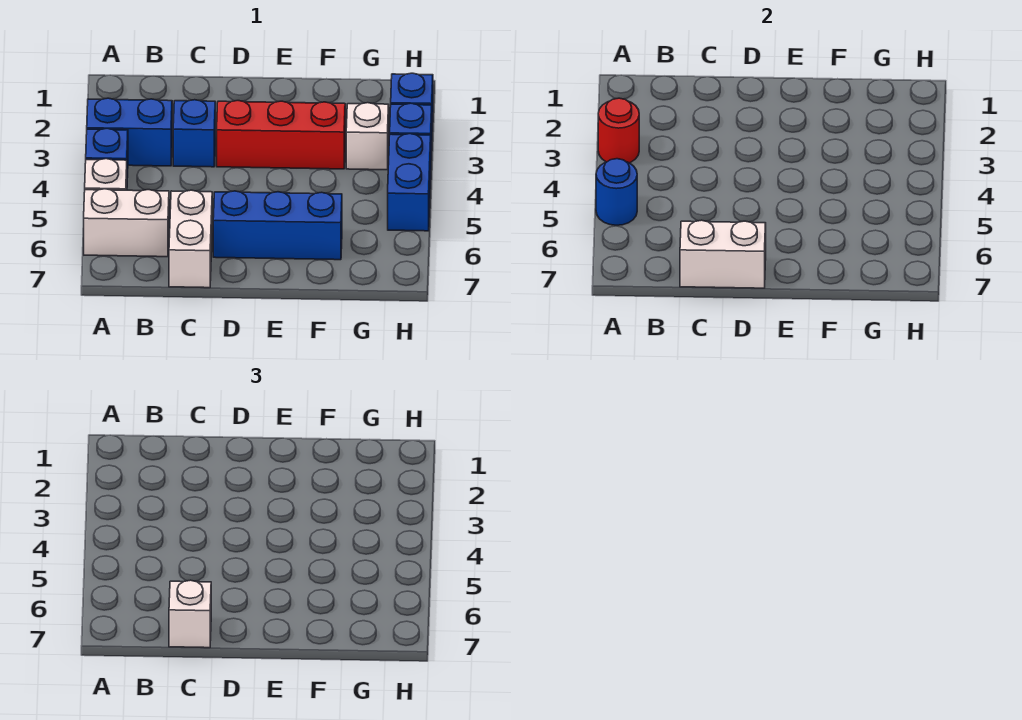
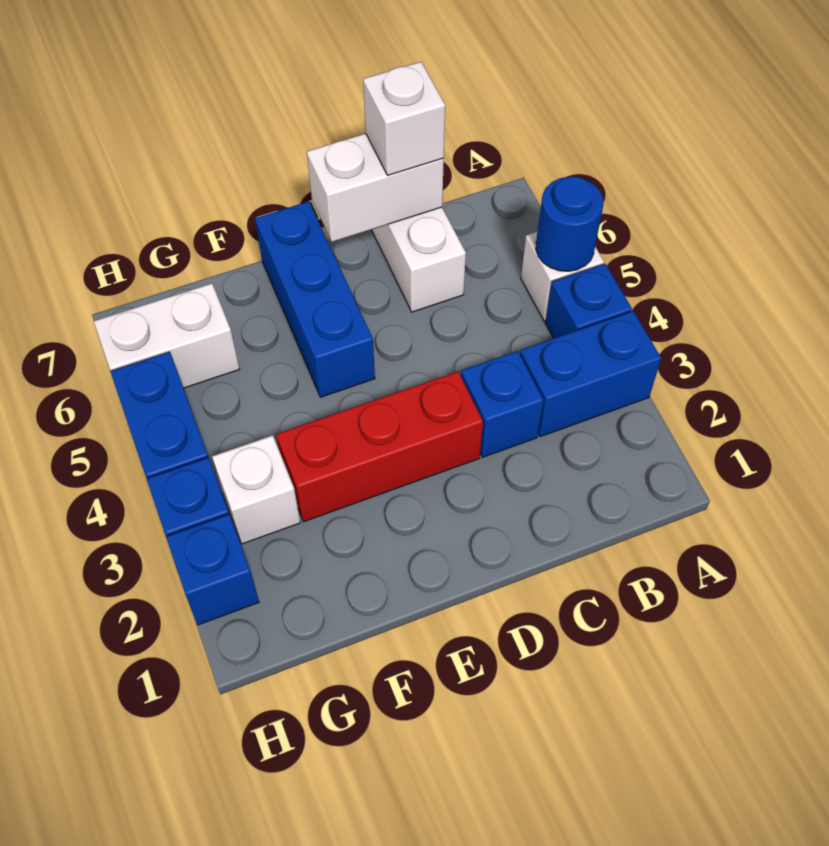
red round brick A3 level 2 -> none
white brick A6:B6 level 1 -> white brick G6:H6 level 1
blue brick D6:F6 level 1 -> blue brick E5:E7 level 1

